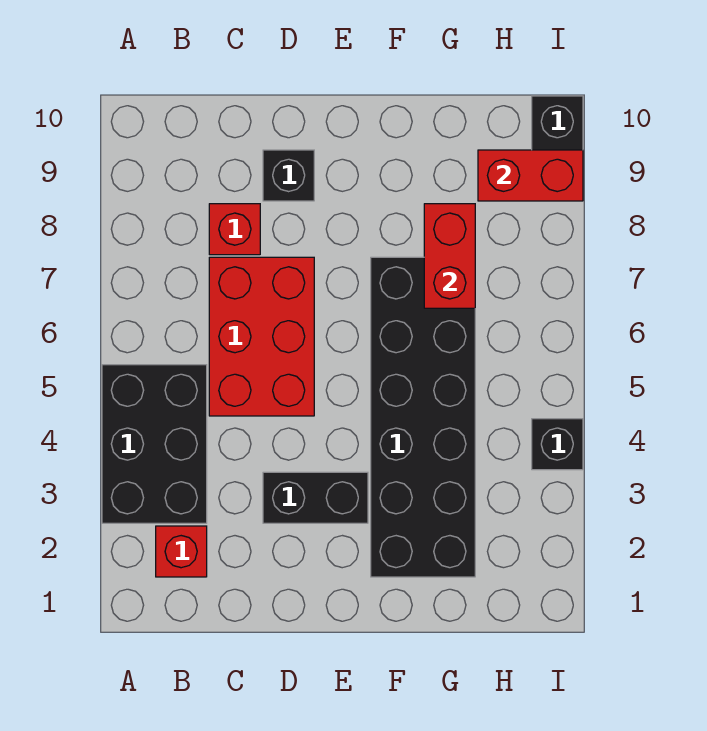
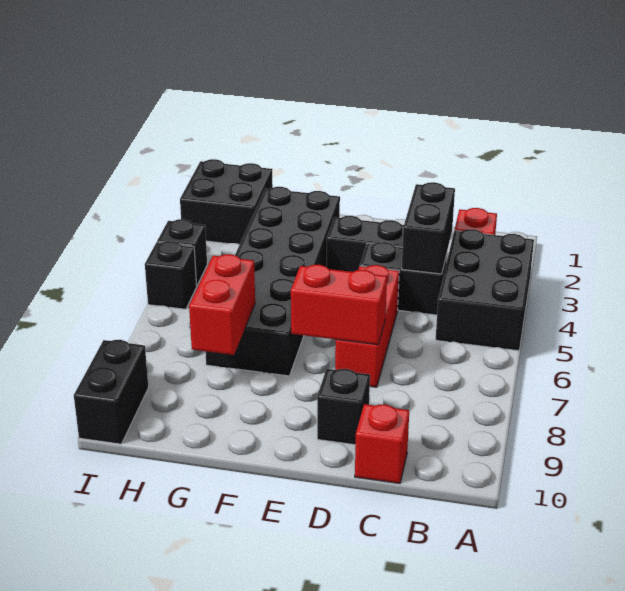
none -> black brick C3:C4 level 2
none -> black brick C4:D4 level 1
red brick C5:D7 level 1 -> red brick D5:D7 level 1
red brick C8 level 1 -> red brick C10 level 1
none -> black brick H1:I2 level 1
red brick H9:I9 level 2 -> red brick D7:E7 level 2
none -> black brick I5 level 1

